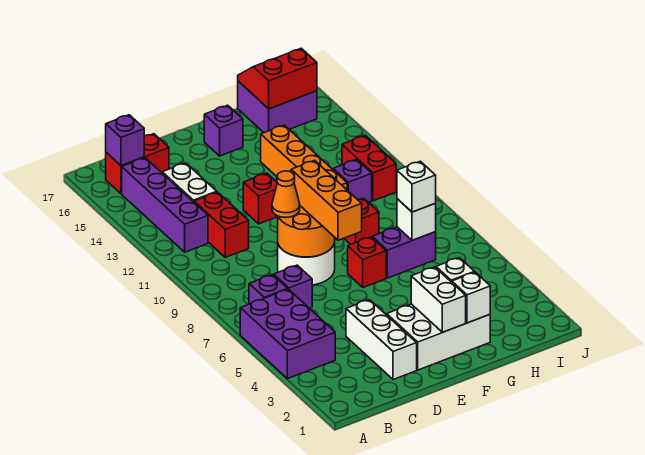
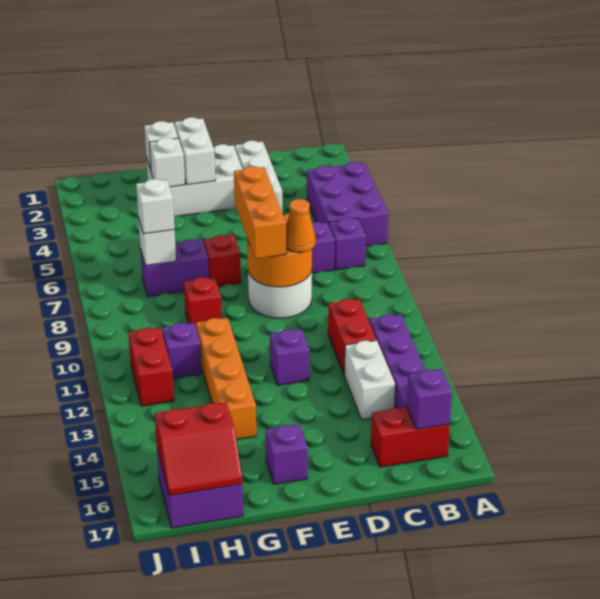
red brick E12 level 1 -> purple brick E12 level 1

